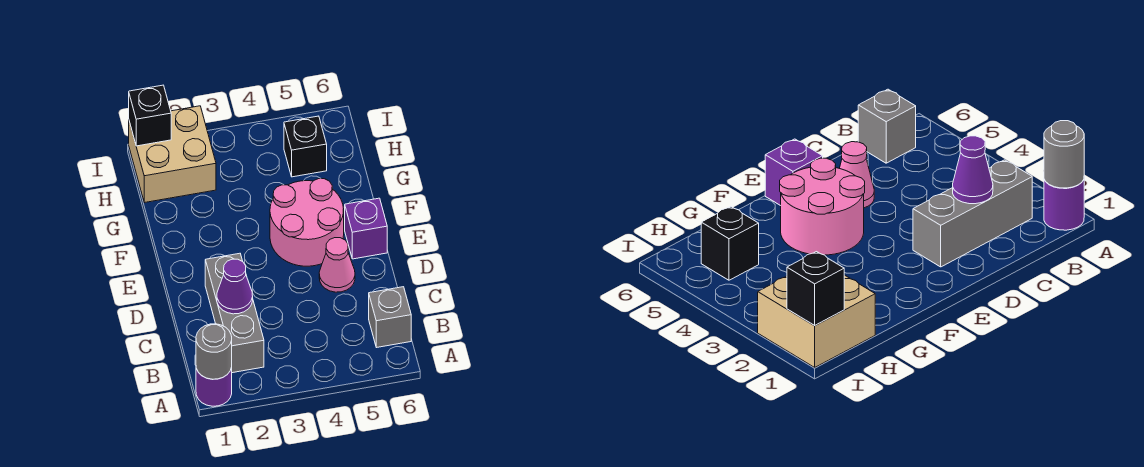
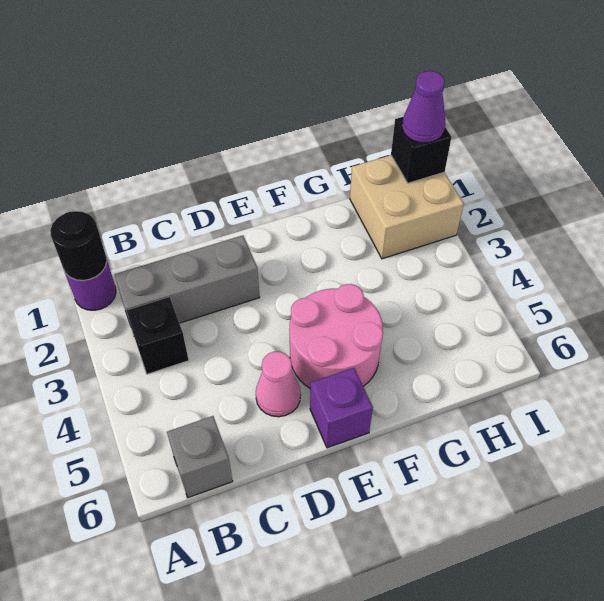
grey round brick A1 level 2 -> black round brick A1 level 2
purple cone C2 level 2 -> purple cone I1 level 3
black brick H5 level 1 -> black brick B3 level 1

